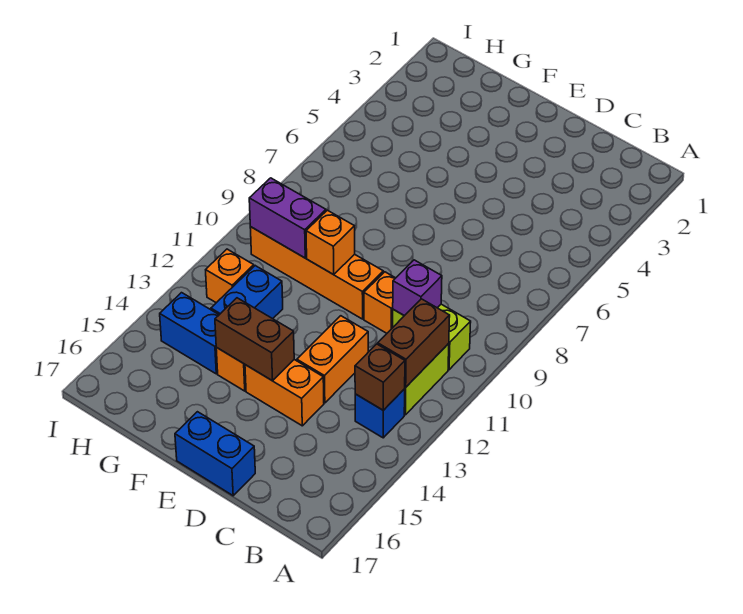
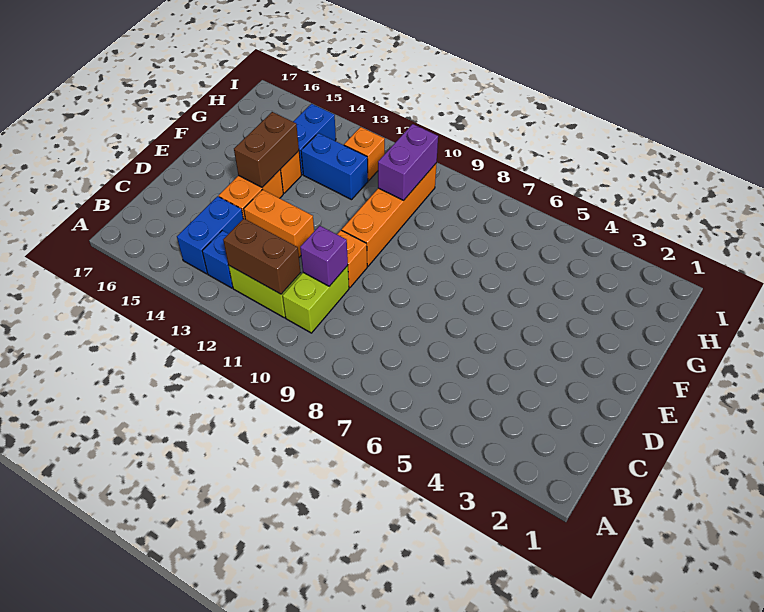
brown brick B13 level 2 -> none
blue brick D17:E17 level 1 -> blue brick B14:C14 level 1
orange brick F10 level 2 -> none

